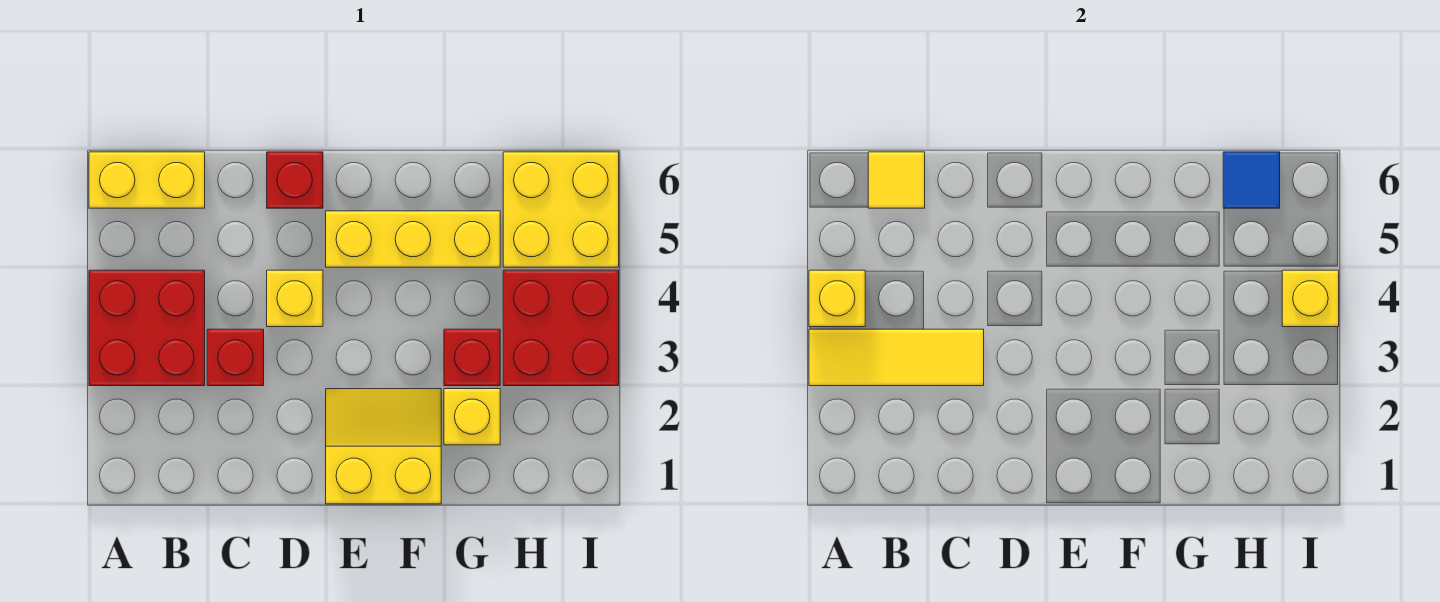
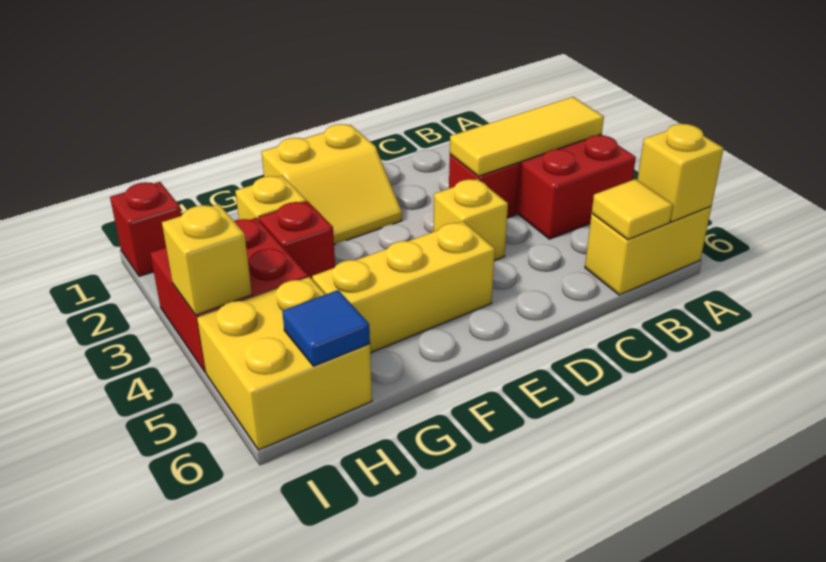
yellow brick A4 level 2 -> yellow brick A6 level 2
red brick D6 level 1 -> red brick I1 level 1

